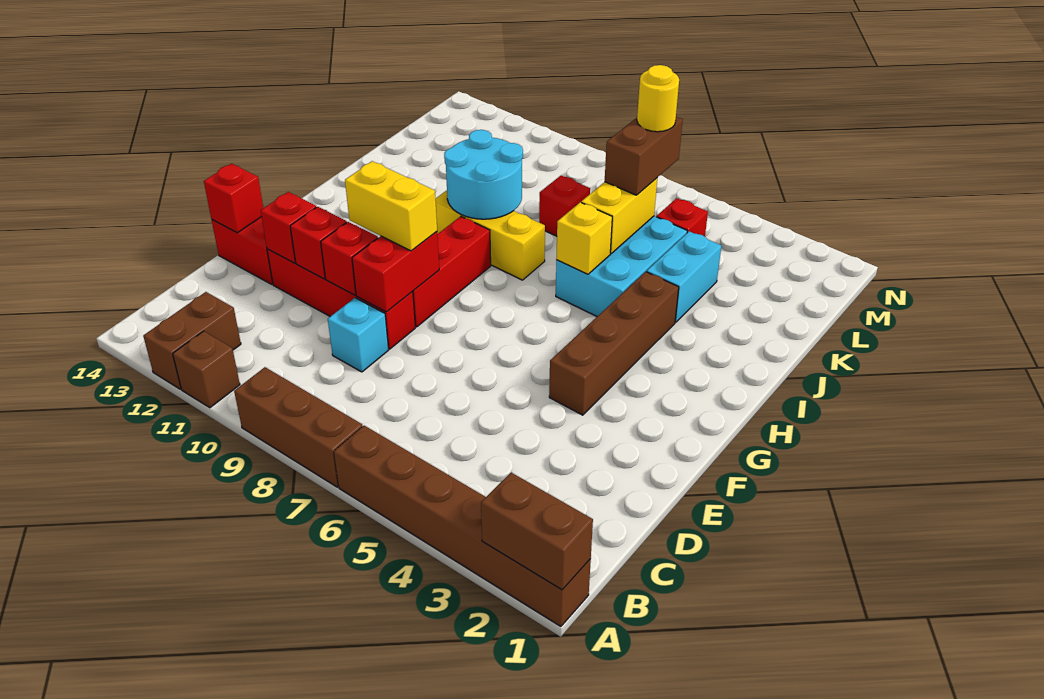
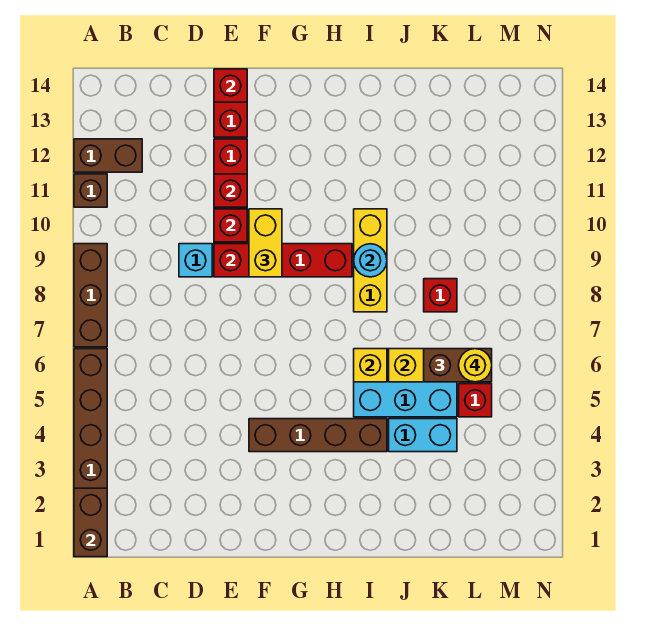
red brick E12 level 2 -> none
cyan round brick I9:J10 level 2 -> cyan round brick I9 level 2

